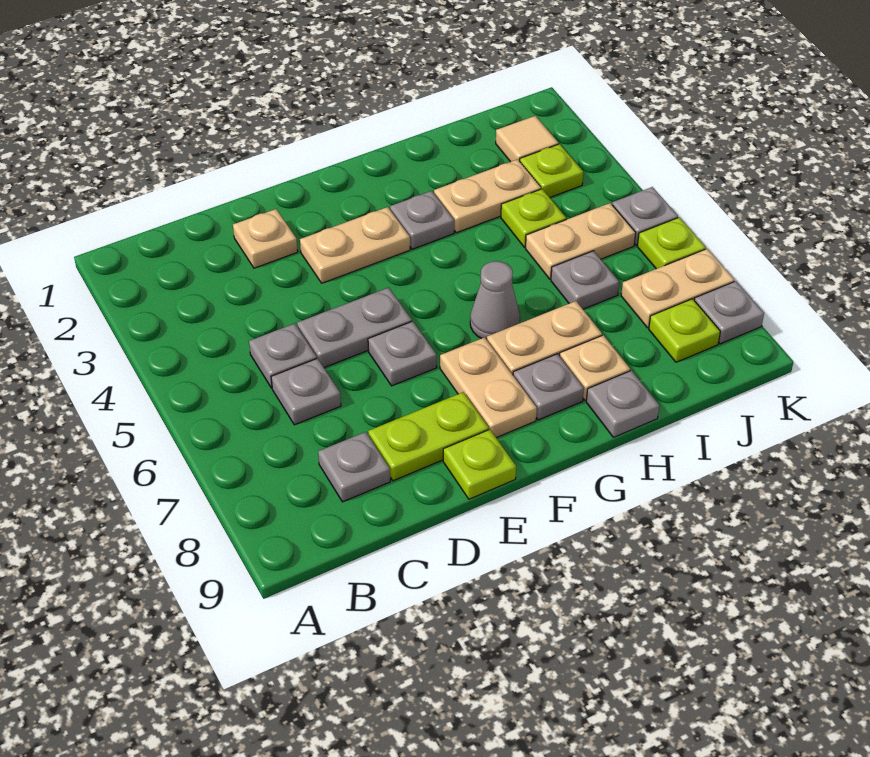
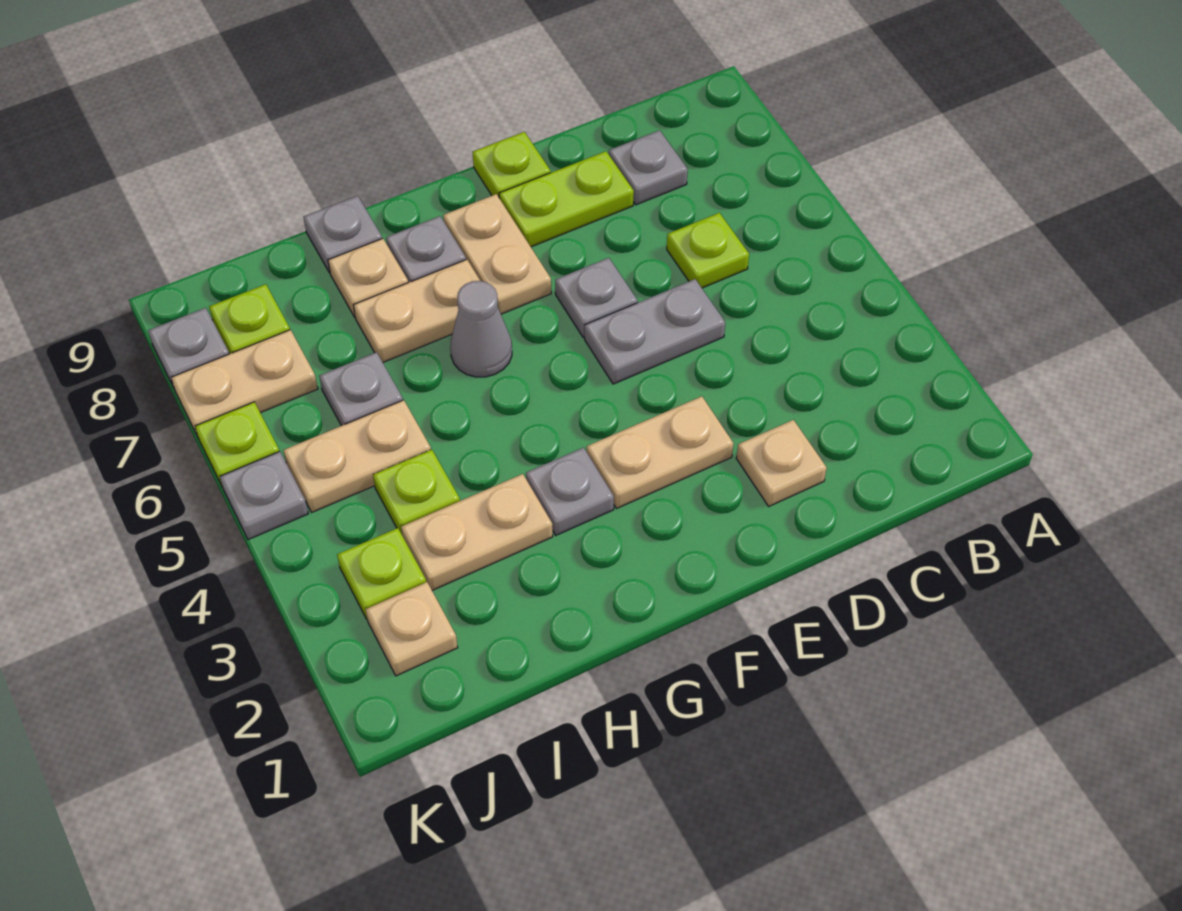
grey plate C5 level 1 -> none
grey plate C6 level 1 -> lime plate C6 level 1
tan tile J2 level 1 -> tan plate J2 level 1

